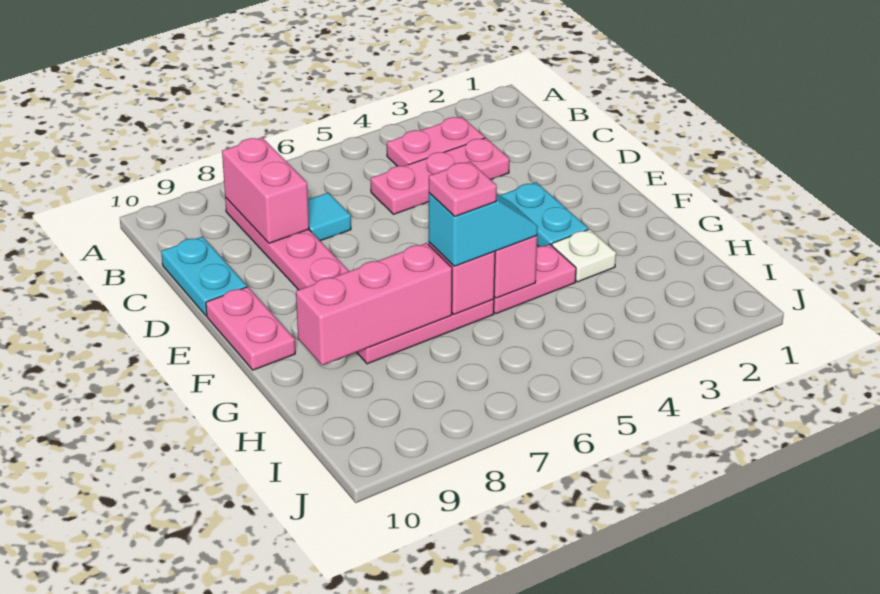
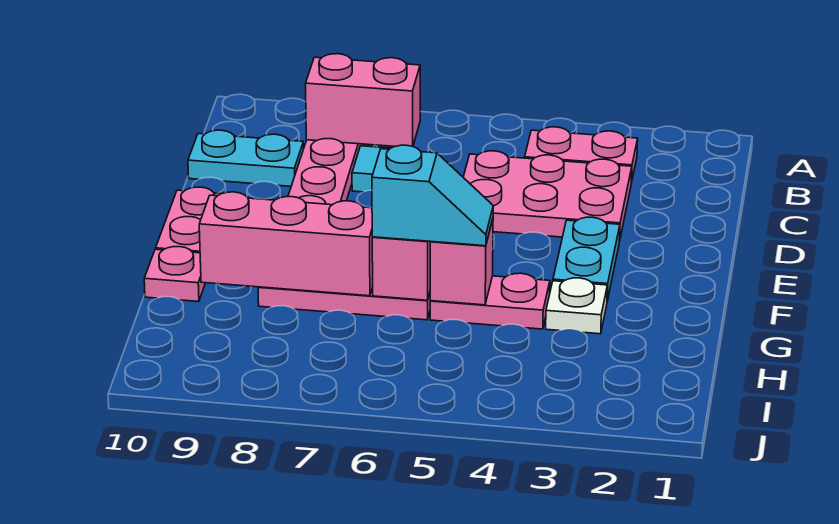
pink brick B8:C8 level 2 -> pink brick B7:B8 level 2
pink plate C3:C5 level 1 -> pink plate C3:D5 level 1
cyan plate C10:D10 level 1 -> cyan plate C9:C10 level 1
pink plate G6 level 4 -> pink plate G10 level 1

